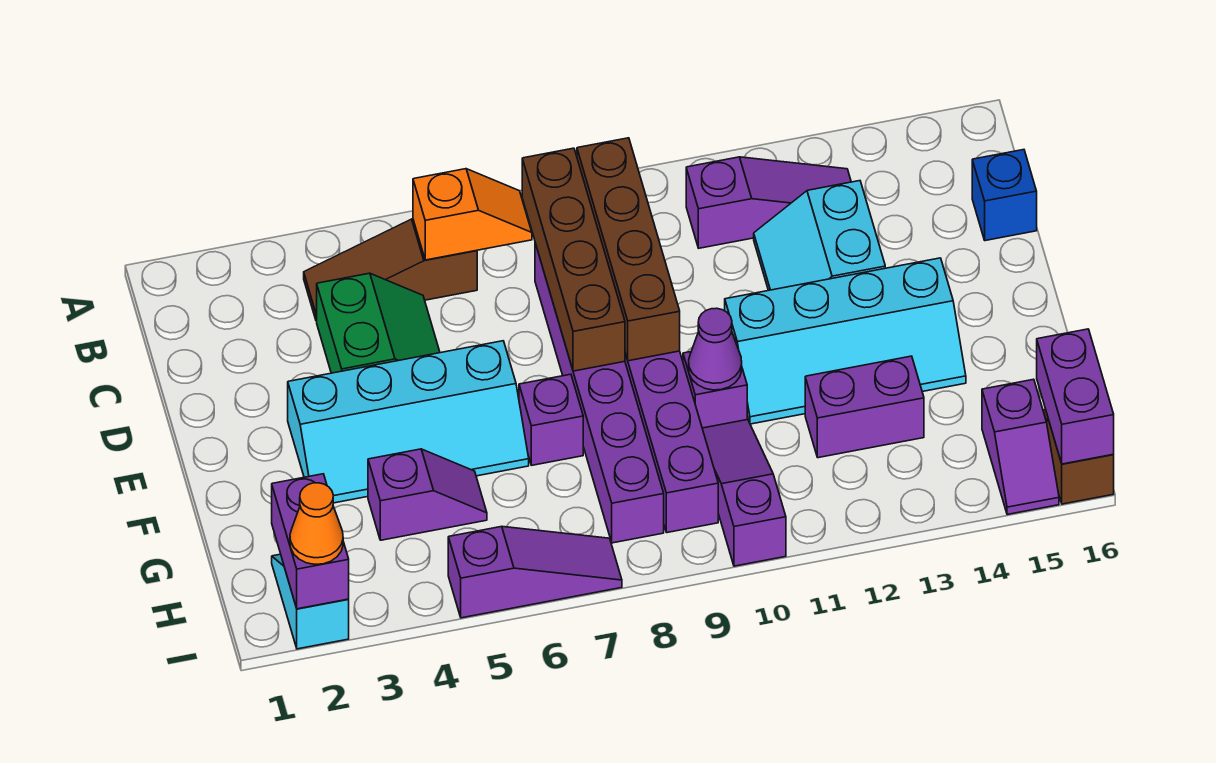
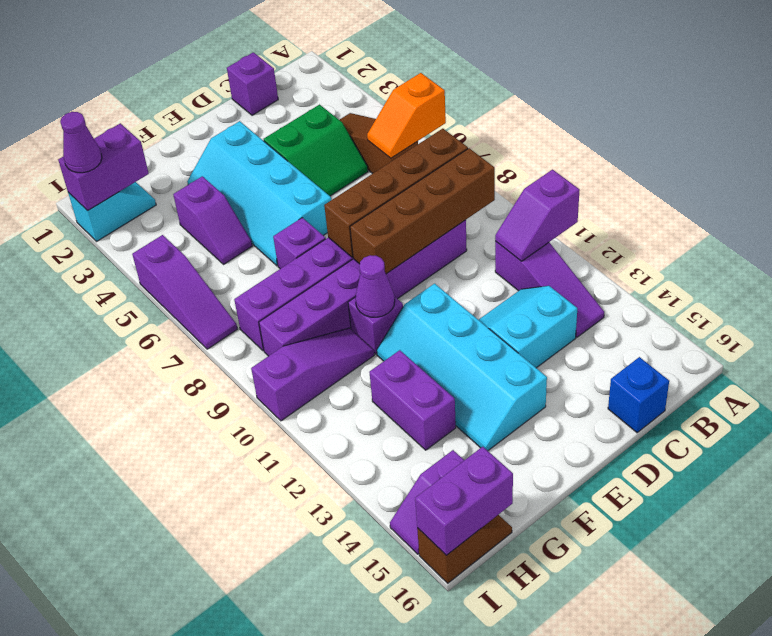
none -> purple slope A11:B11 level 2 top A
orange slope B6:B7 level 2 top 6 -> orange slope A6:B6 level 2 top A
none -> purple brick C1 level 1
orange cone I2 level 3 -> purple cone I2 level 3

